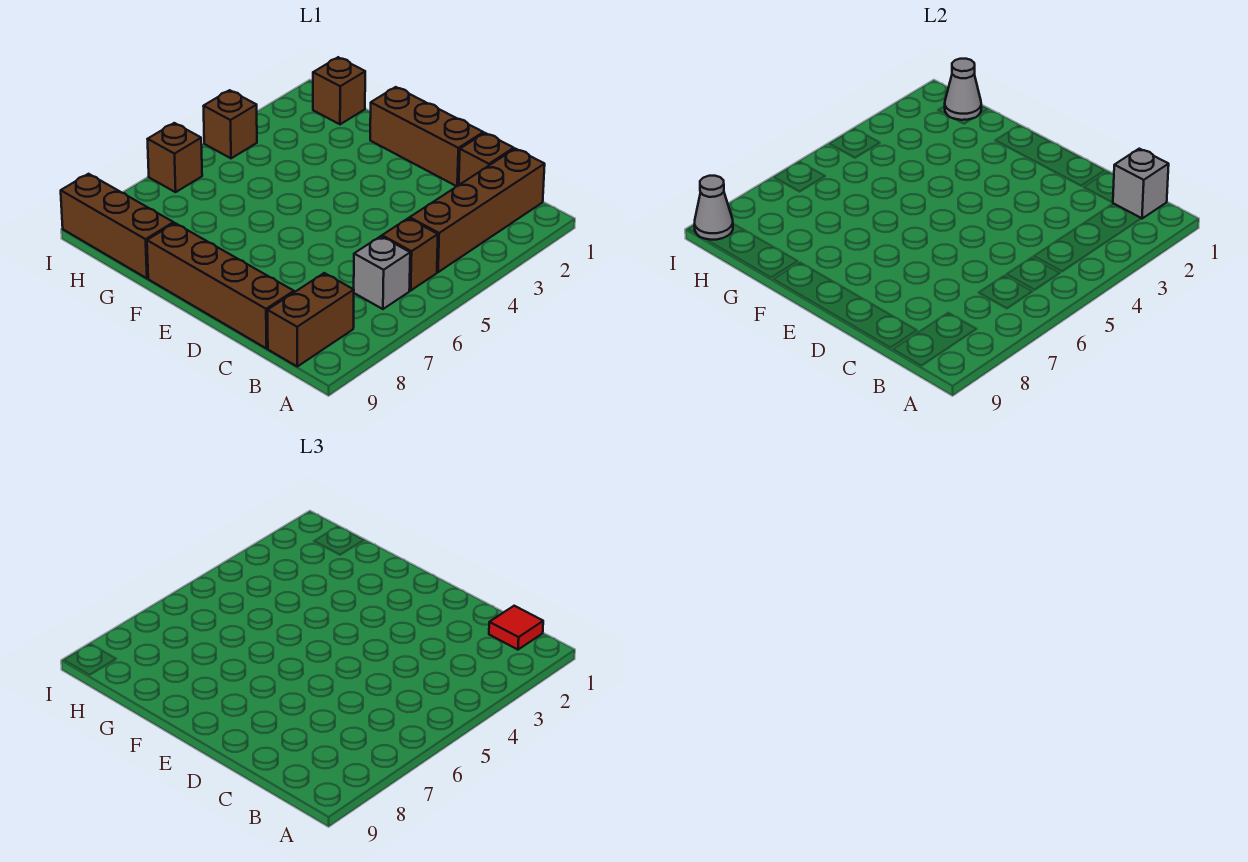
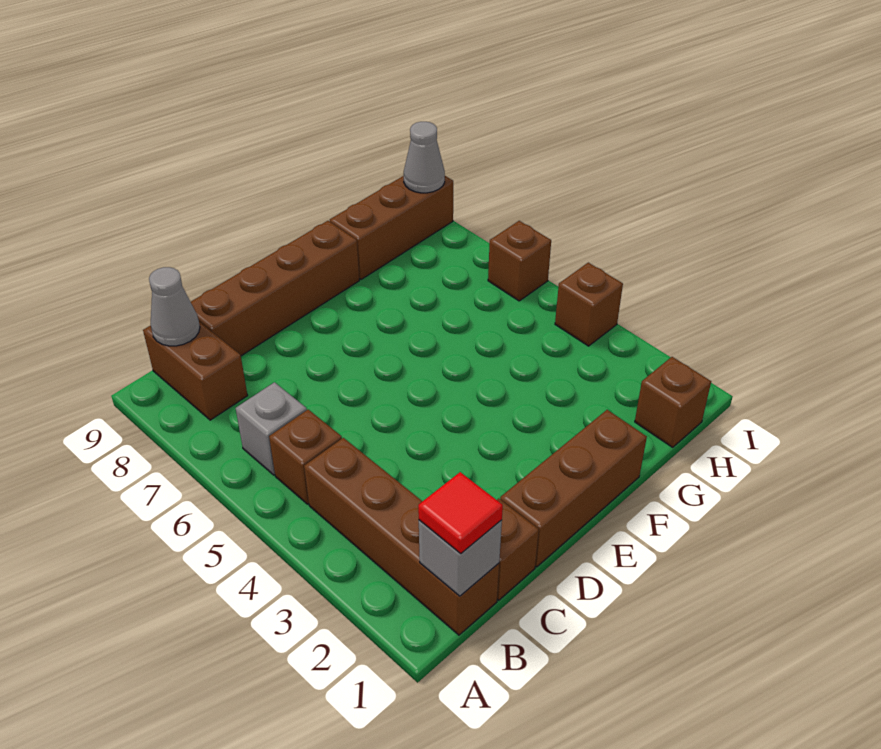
grey cone H1 level 2 -> grey cone B9 level 2

